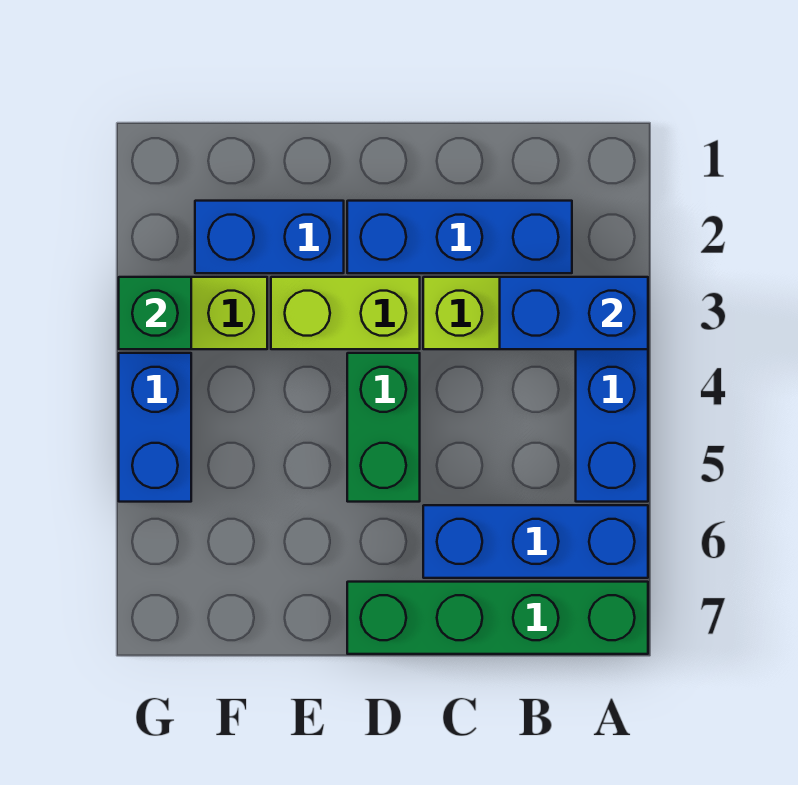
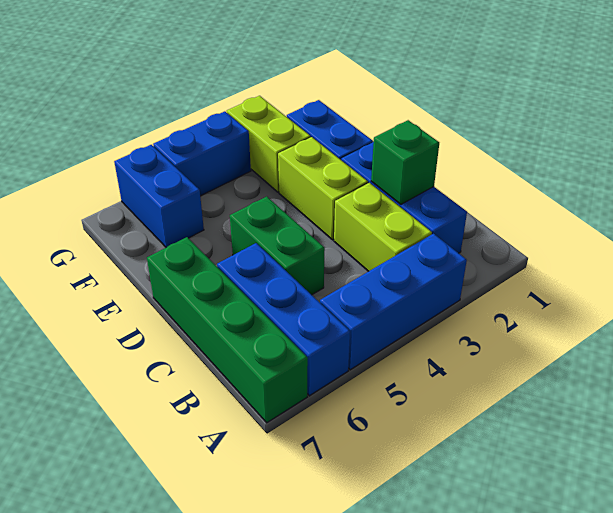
blue brick A3:B3 level 2 -> blue brick F6:G6 level 1
green brick D4:D5 level 1 -> green brick C5:D5 level 1
green brick G3 level 2 -> green brick C2 level 2

